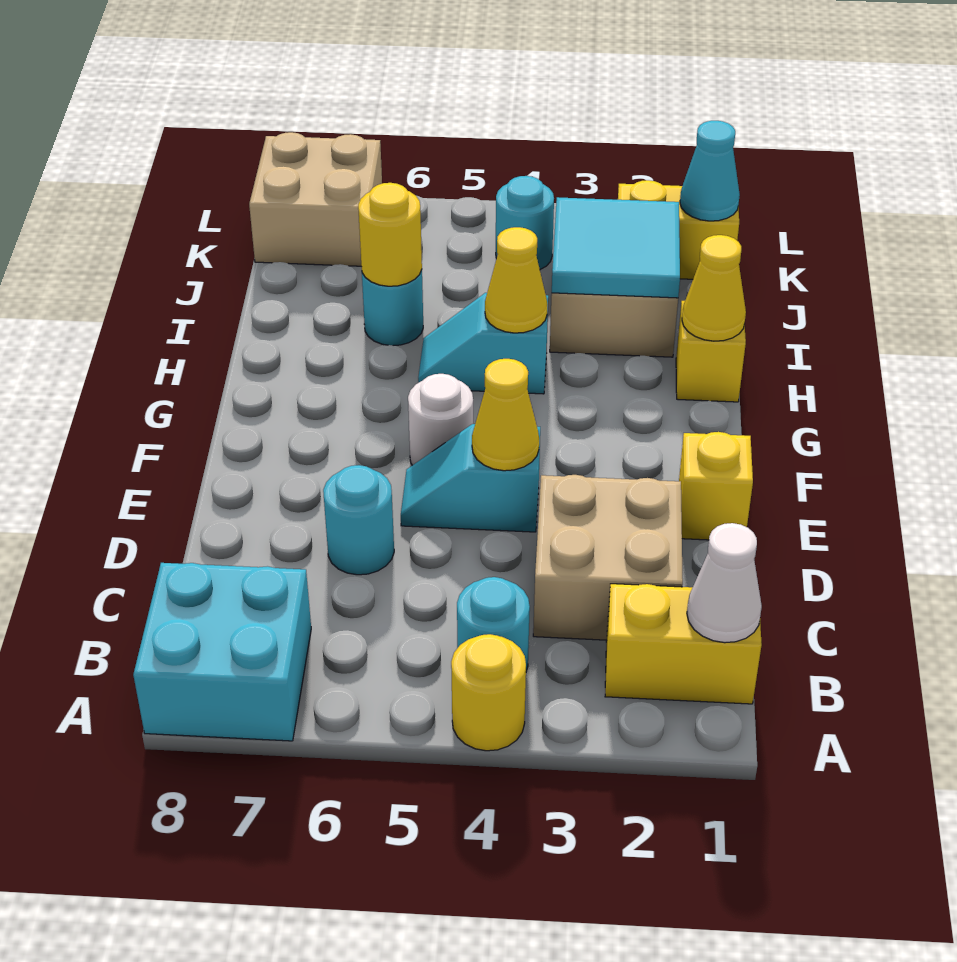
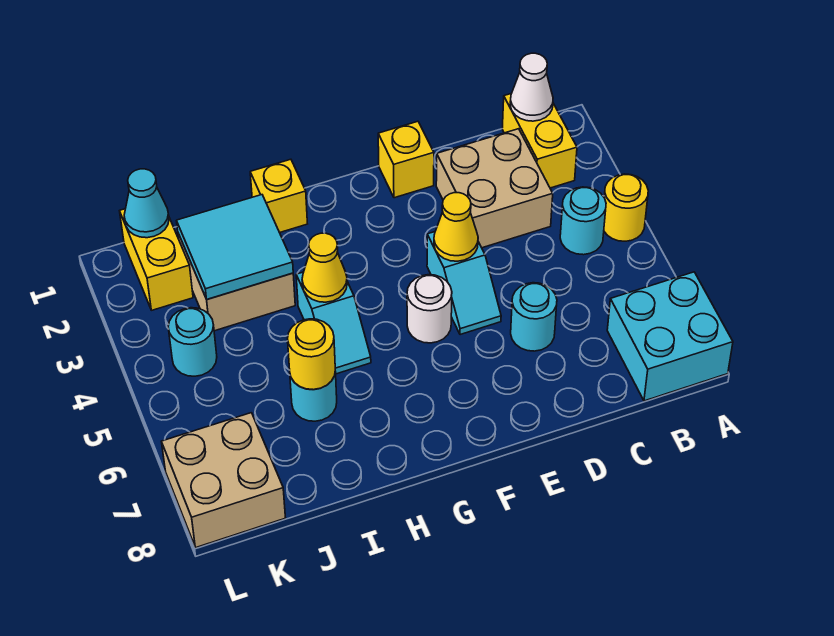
yellow cone H1 level 2 -> none

